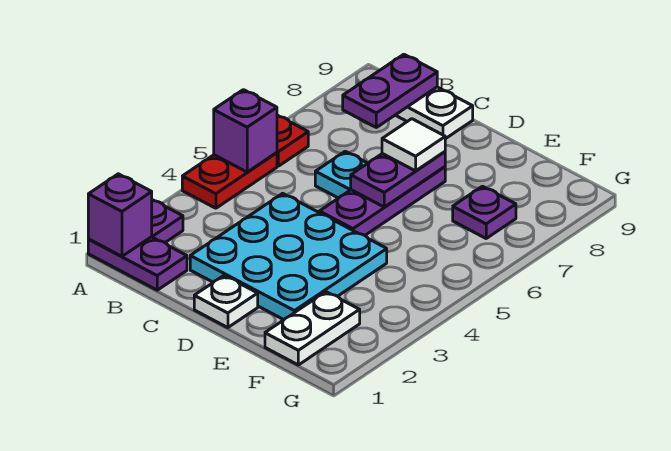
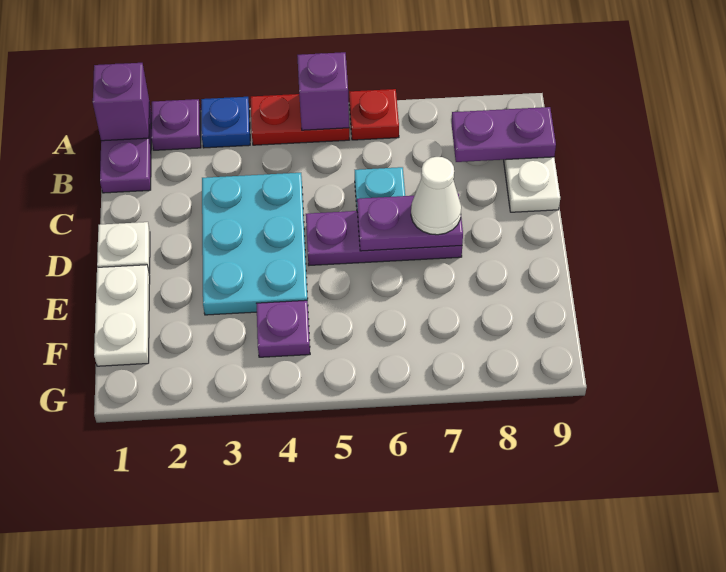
none -> blue plate A3 level 1
cyan plate C2:E4 level 1 -> cyan plate C3:E4 level 1
white tile D7 level 3 -> white cone D7 level 3
white plate F1:F2 level 1 -> white plate E1:F1 level 1
purple plate F7 level 1 -> purple plate F4 level 1

